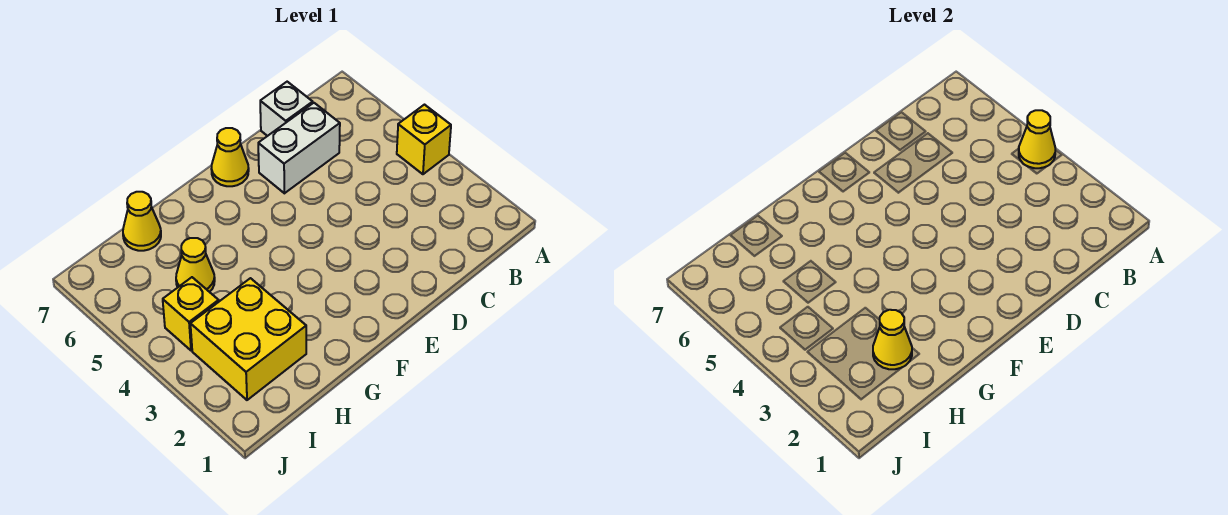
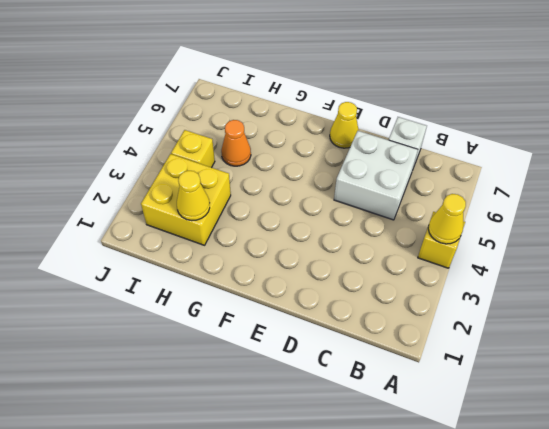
white brick C6:D6 level 1 -> white brick C5:D6 level 1
yellow cone H5 level 1 -> orange cone H5 level 1
yellow cone H7 level 1 -> none

